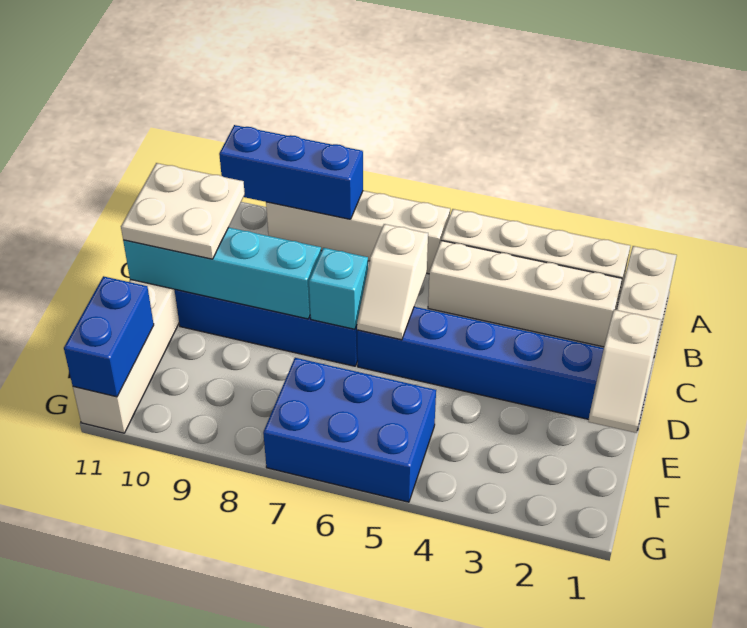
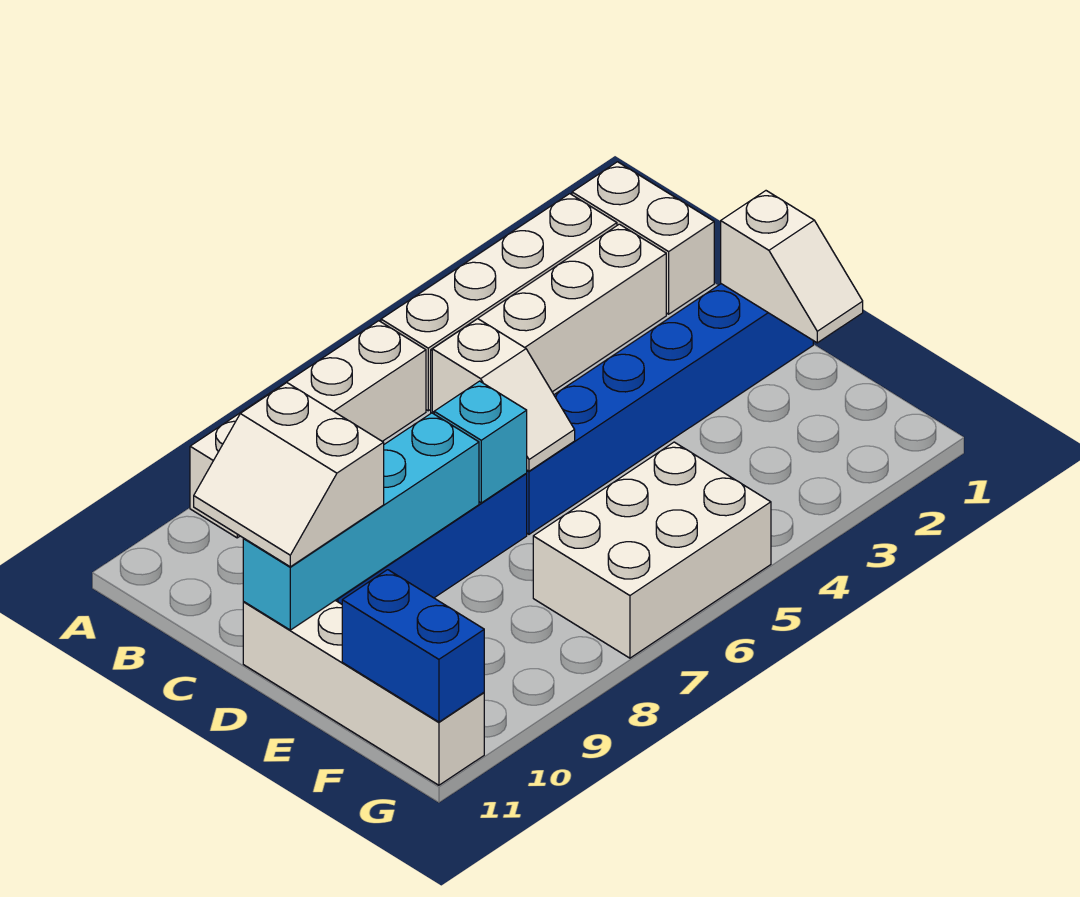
blue brick A8:A10 level 2 -> none
white plate C10:D11 level 3 -> white slope C10:D11 level 3 top 10
blue brick F5:G7 level 1 -> white brick F5:G7 level 1

